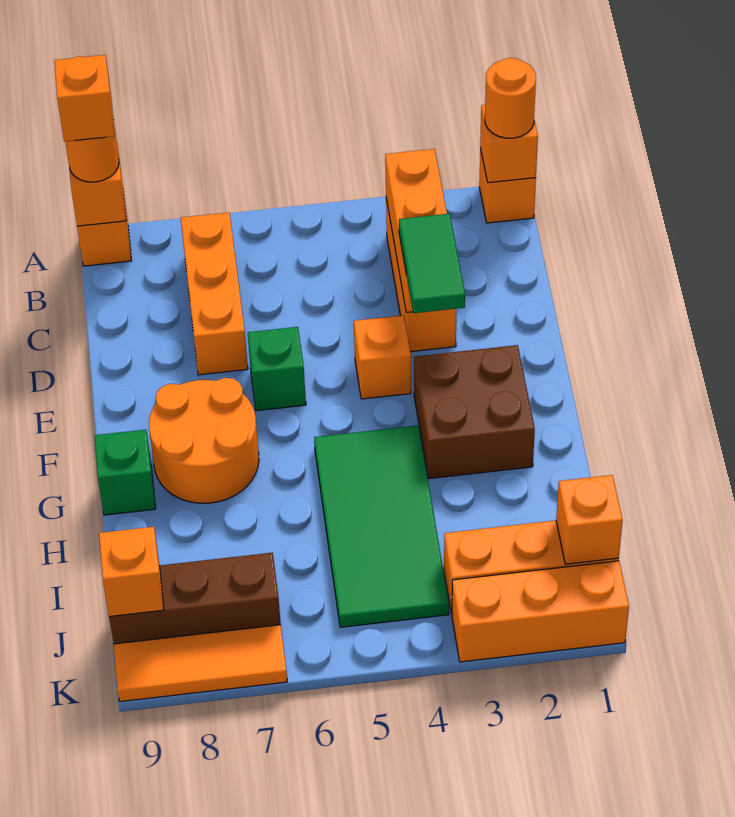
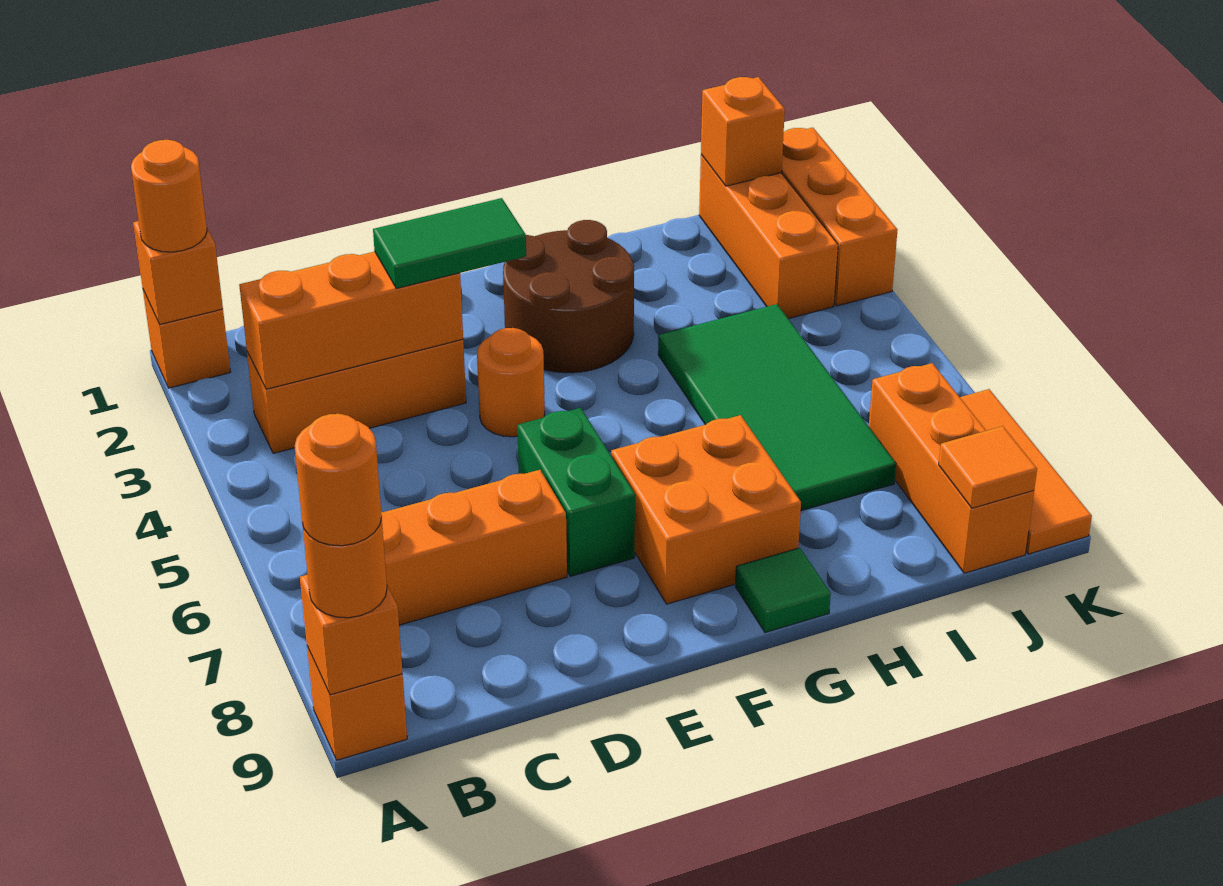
orange brick A9 level 4 -> orange round brick A9 level 4
orange brick E4 level 1 -> orange round brick E4 level 1
green brick E6 level 1 -> green brick E6:E7 level 1
brown brick F2:G3 level 1 -> brown round brick F2:G3 level 1
orange round brick F7:G8 level 1 -> orange brick F7:G8 level 1
green tile G4:J5 level 1 -> green tile H4:I7 level 1
green brick G9 level 1 -> green tile G9 level 1
brown brick J7:J9 level 1 -> orange brick J7:J9 level 1
orange brick J9 level 2 -> orange tile J9 level 2

